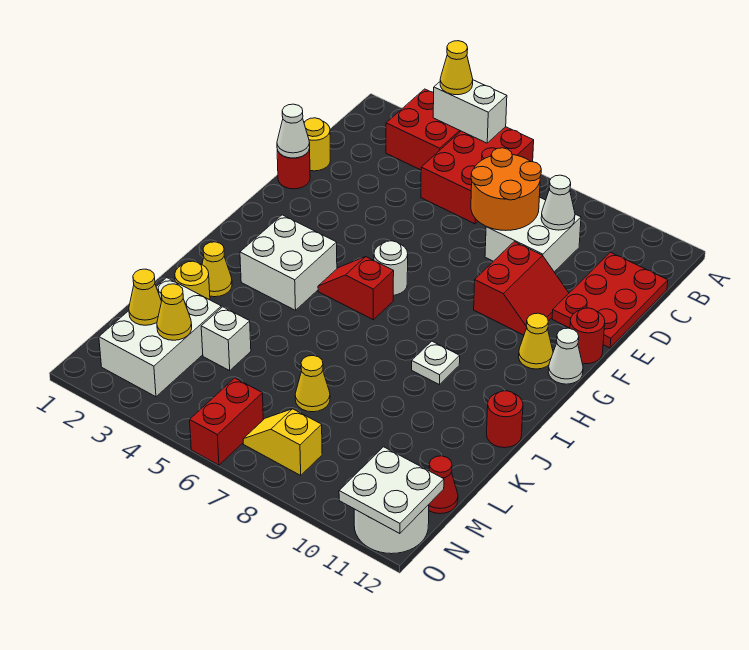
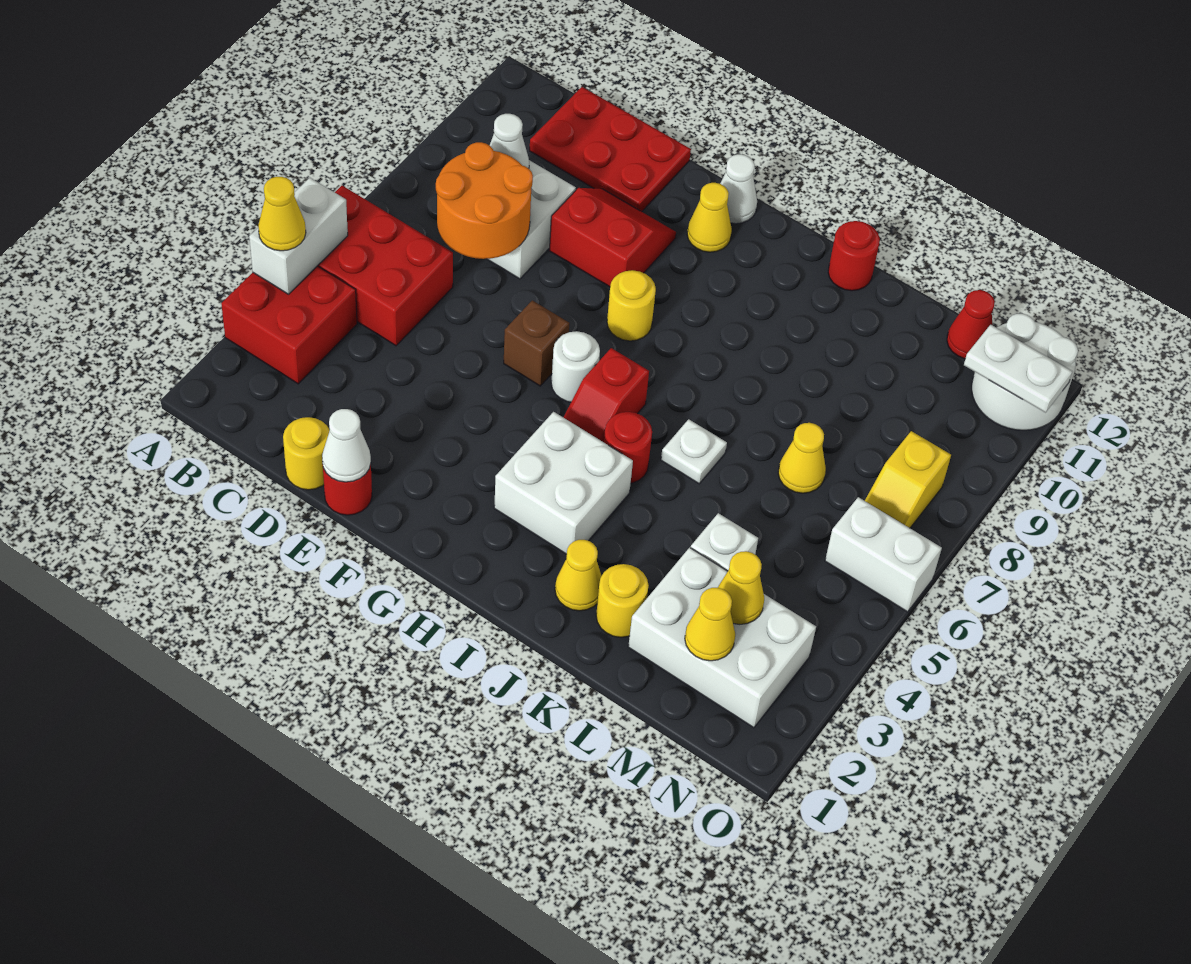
none -> brown brick F6 level 1
red round brick F12 level 1 -> red round brick I5 level 1
none -> yellow round brick G8 level 1
white plate I9 level 1 -> white plate J6 level 1
red brick N6:O6 level 1 -> white brick N6:O6 level 1
white plate N11:O12 level 2 -> white plate N11:O11 level 2

